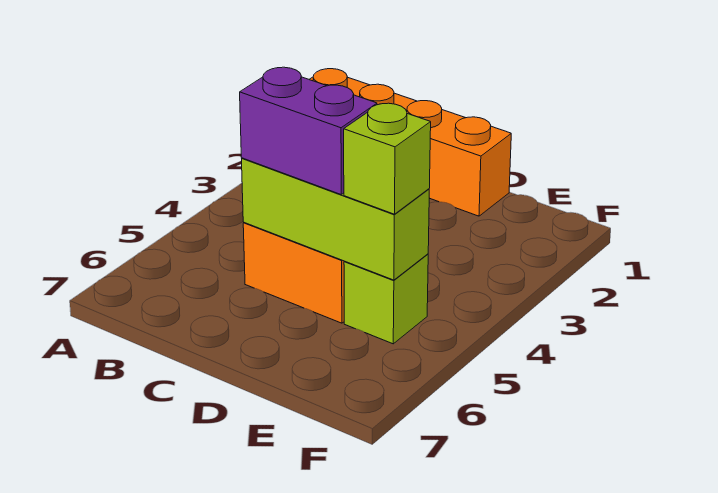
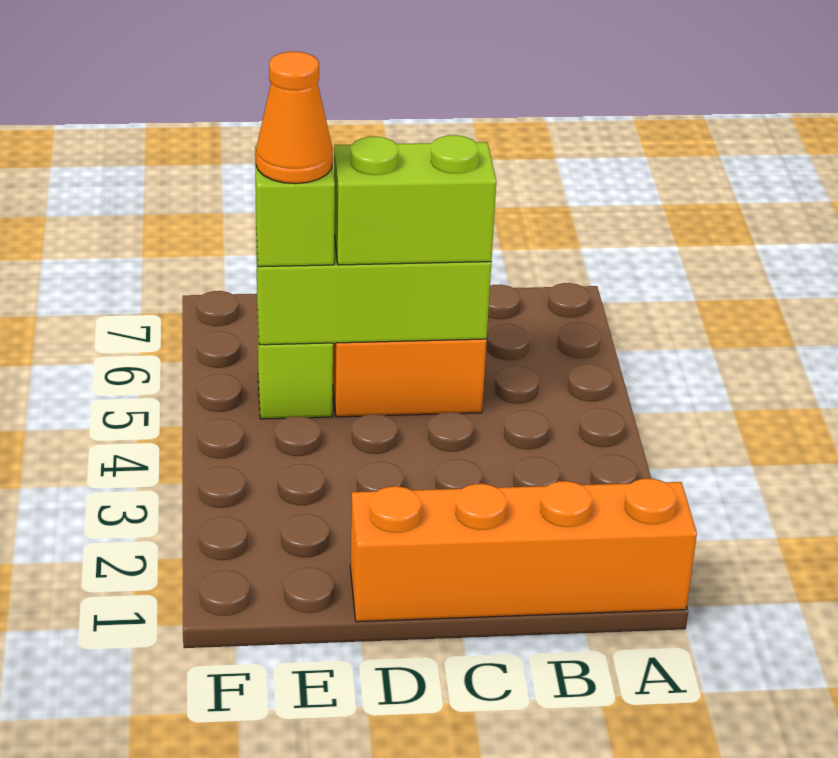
purple brick C5:D5 level 3 -> lime brick C5:D5 level 3
none -> orange cone E5 level 4

